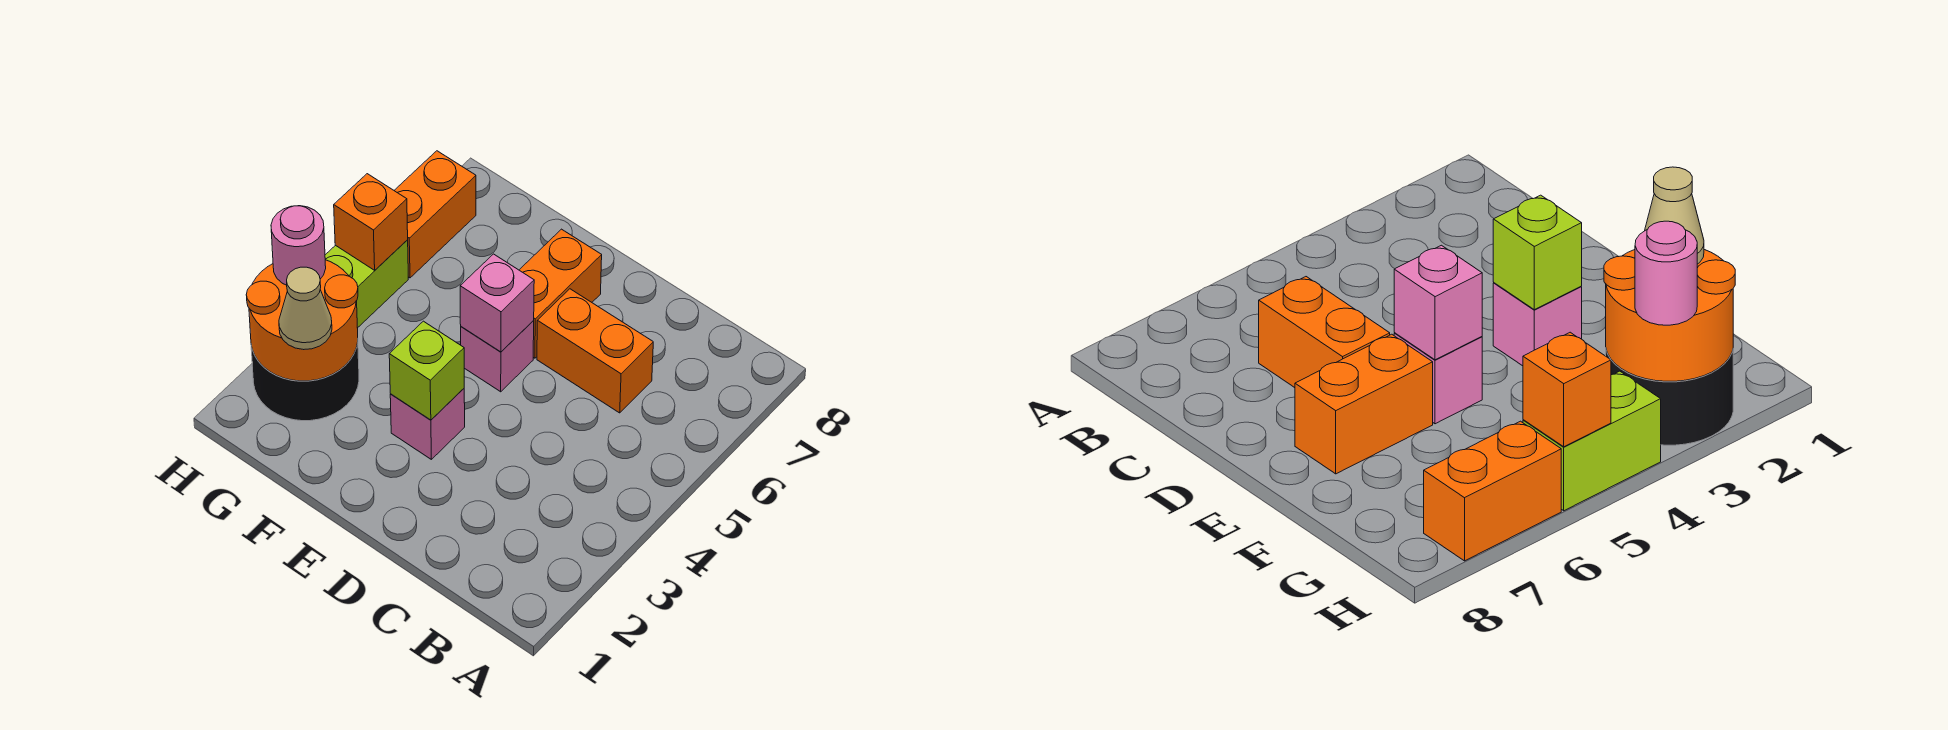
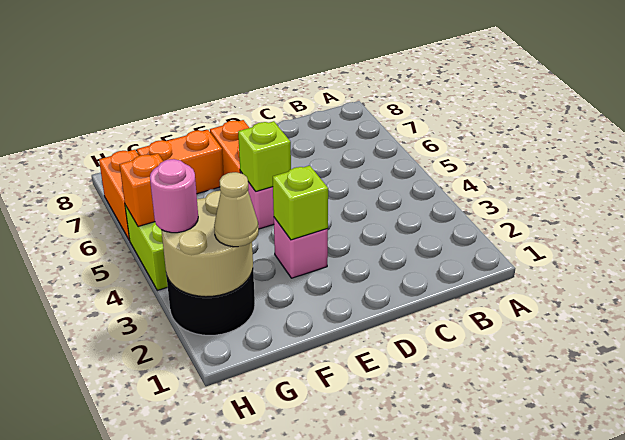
orange brick C6:D6 level 1 -> orange brick F7:G7 level 1
pink brick E5 level 2 -> lime brick E5 level 2
orange round brick G2:H3 level 2 -> tan round brick G2:H3 level 2

